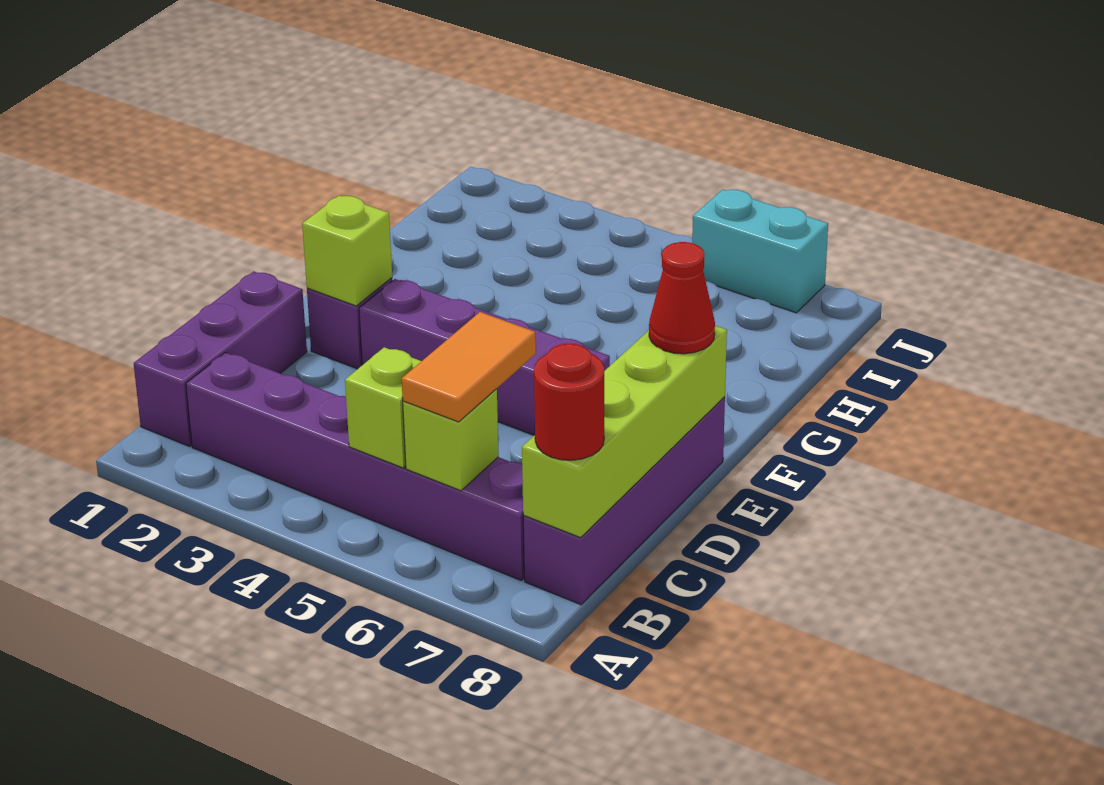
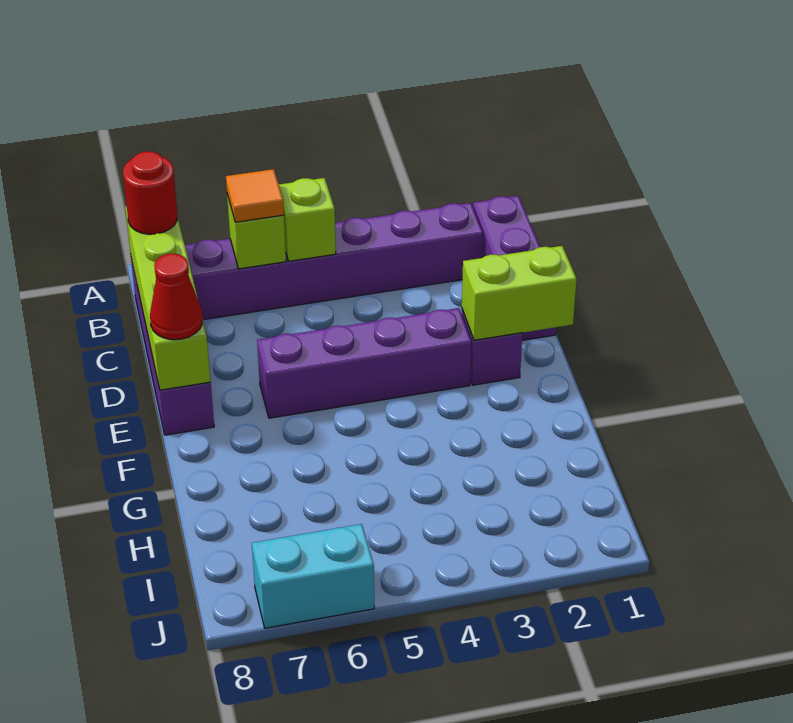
orange tile B6:C6 level 3 -> orange tile B6 level 3
lime brick E2 level 2 -> lime brick E1:E2 level 2

